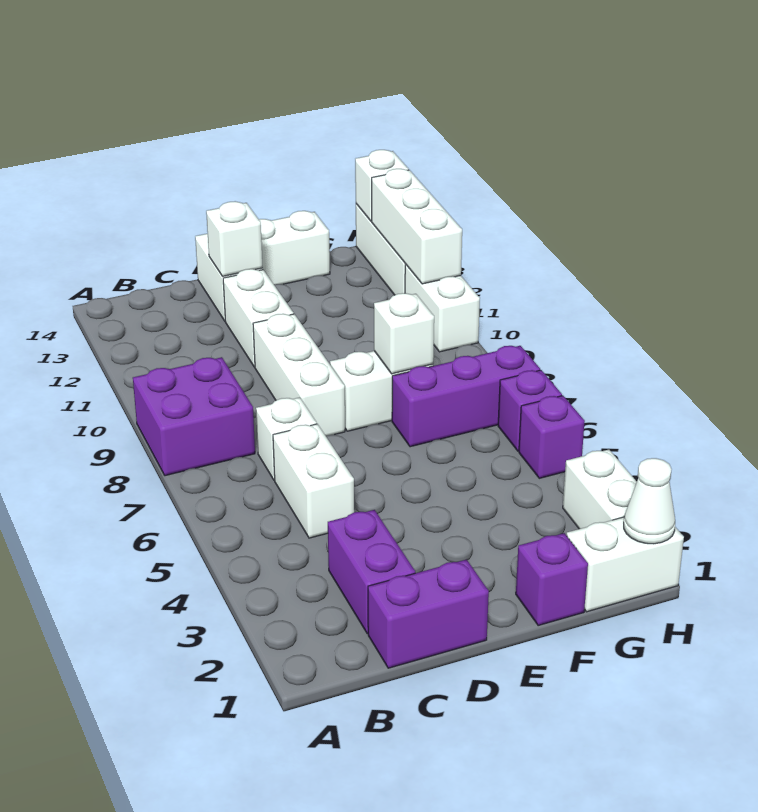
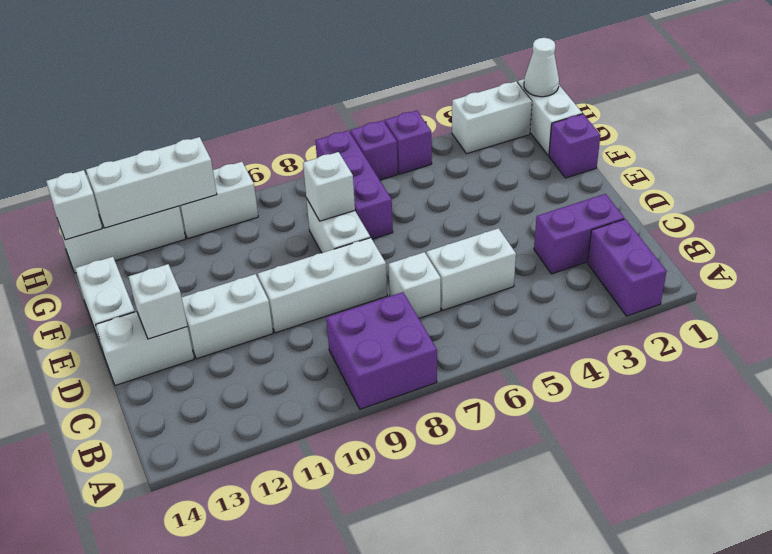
purple brick C1:D1 level 1 -> purple brick A2:B2 level 1

